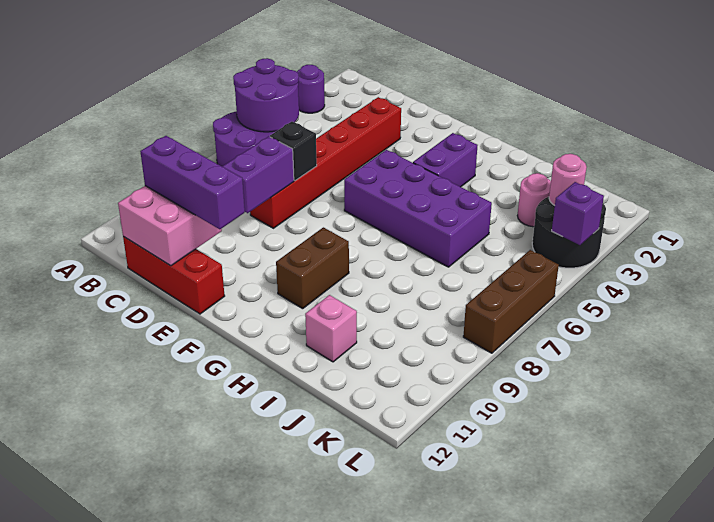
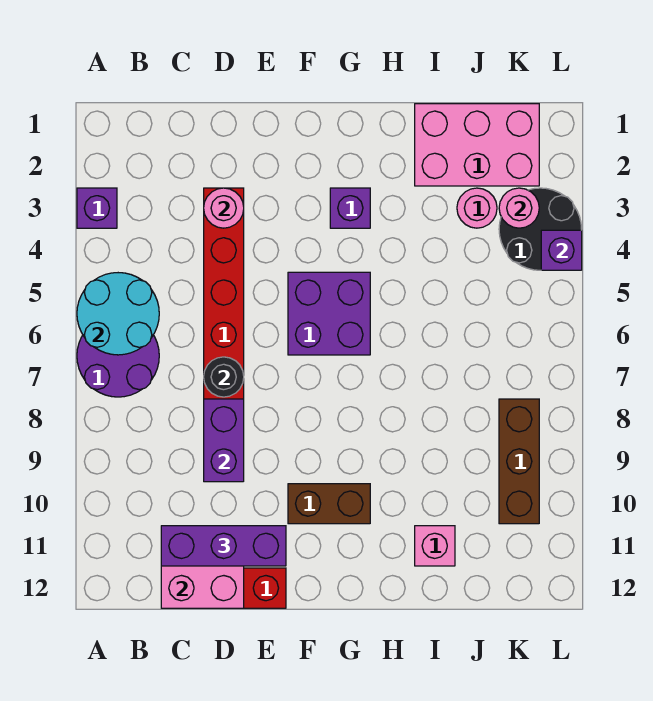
purple round brick A3 level 1 -> purple brick A3 level 1
purple round brick A5:B6 level 2 -> cyan round brick A5:B6 level 2
none -> pink round brick D3 level 2
black brick D7 level 2 -> black round brick D7 level 2
purple brick F5:I6 level 1 -> purple brick F5:G6 level 1
purple brick G3:G4 level 1 -> purple brick G3 level 1
brown brick G9:G10 level 1 -> brown brick F10:G10 level 1
none -> pink brick I1:K2 level 1
brown brick L6:L8 level 1 -> brown brick K8:K10 level 1

